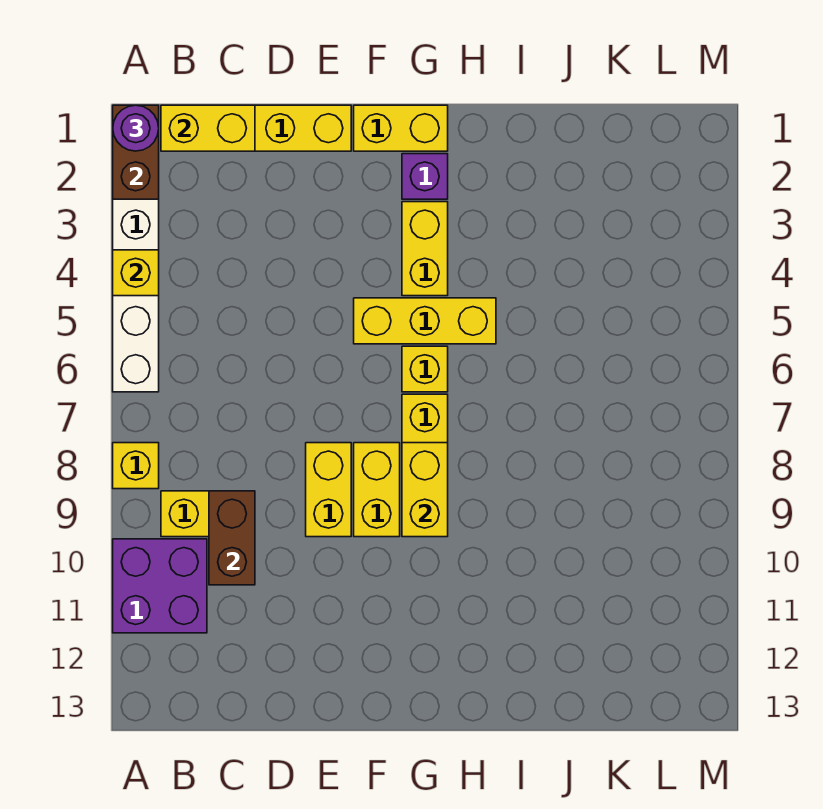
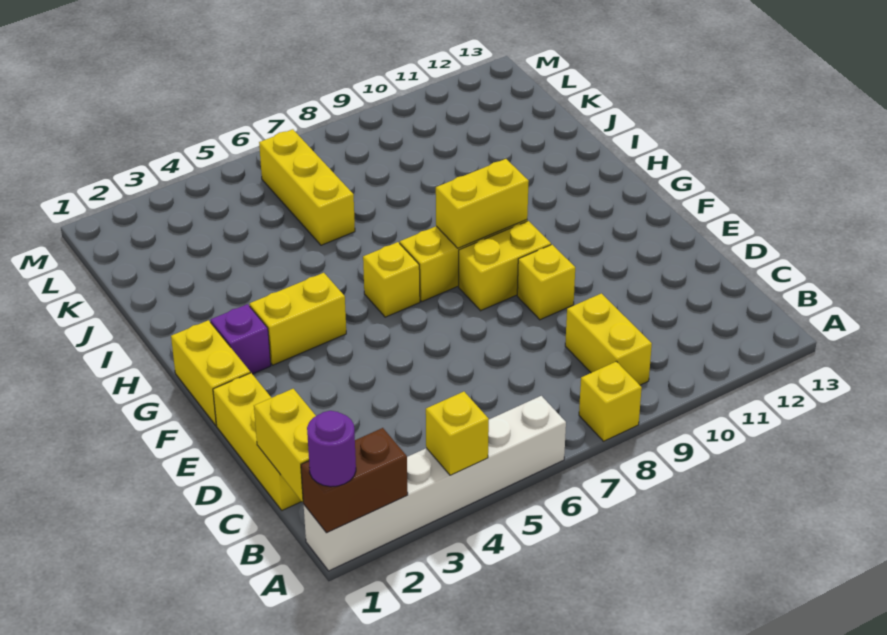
purple brick A10:B11 level 1 -> none
brown brick C9:C10 level 2 -> none
yellow brick E8:E9 level 1 -> yellow brick E9 level 1
yellow brick F5:H5 level 1 -> yellow brick J6:L6 level 1

